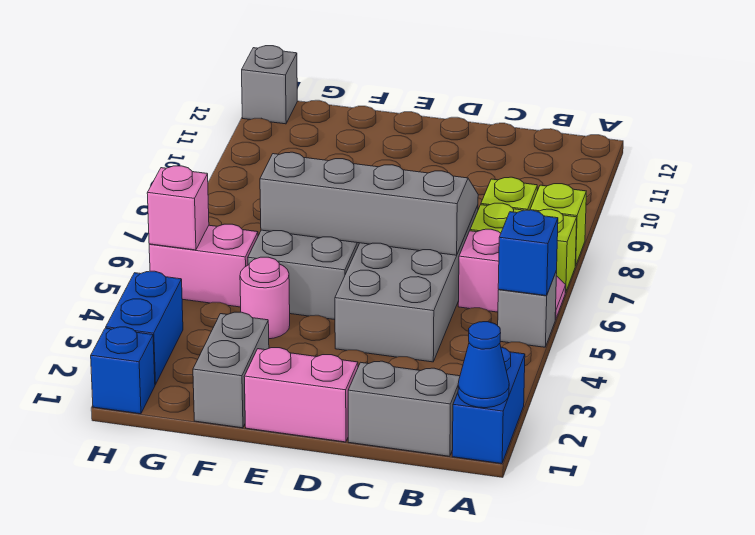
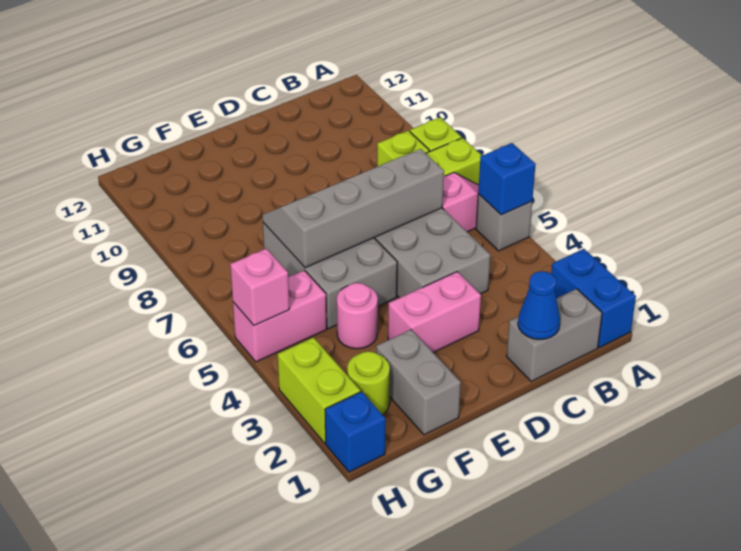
blue cone A1 level 2 -> blue cone C1 level 2
pink brick D1:E1 level 1 -> pink brick D3:E3 level 1
none -> lime round brick G2 level 1
blue brick H2:H3 level 1 -> lime brick H2:H3 level 1
grey brick H12 level 1 -> none

